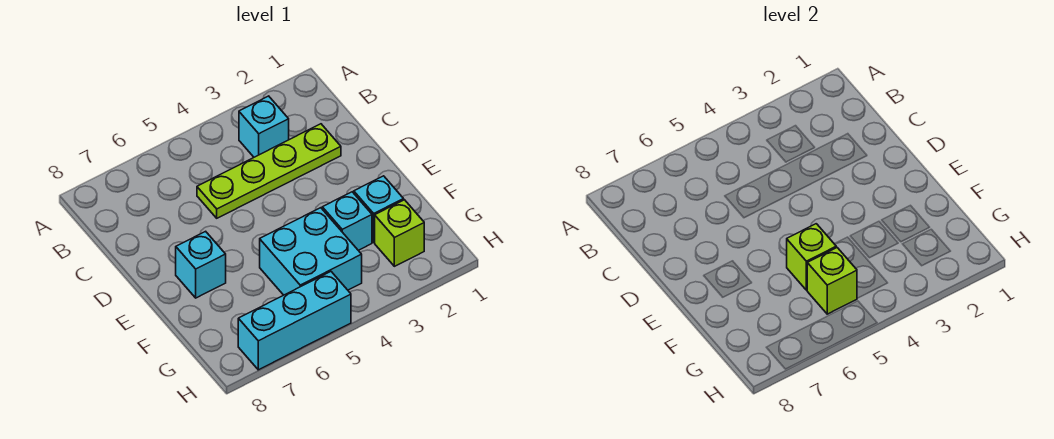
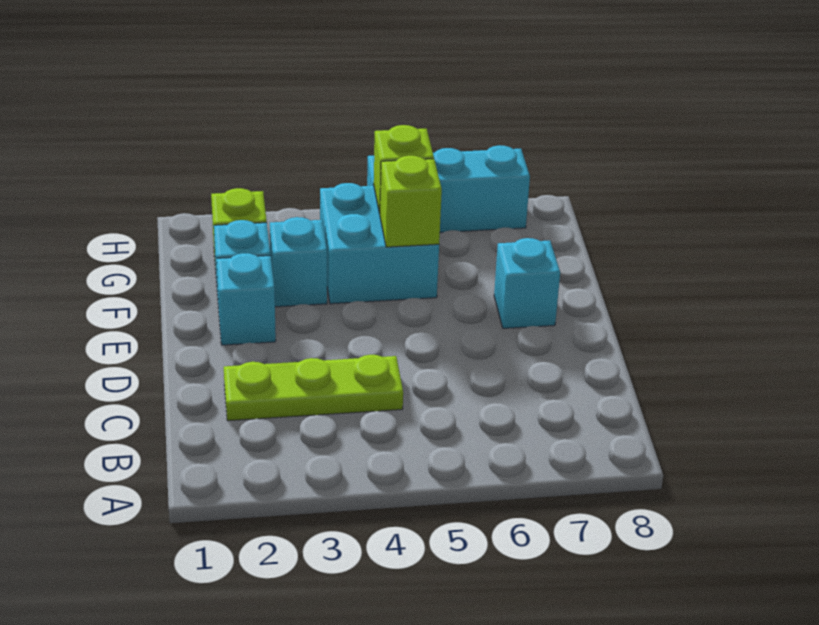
cyan brick B3 level 1 -> cyan brick E2 level 1
lime plate C2:C5 level 1 -> lime plate C2:C4 level 1

